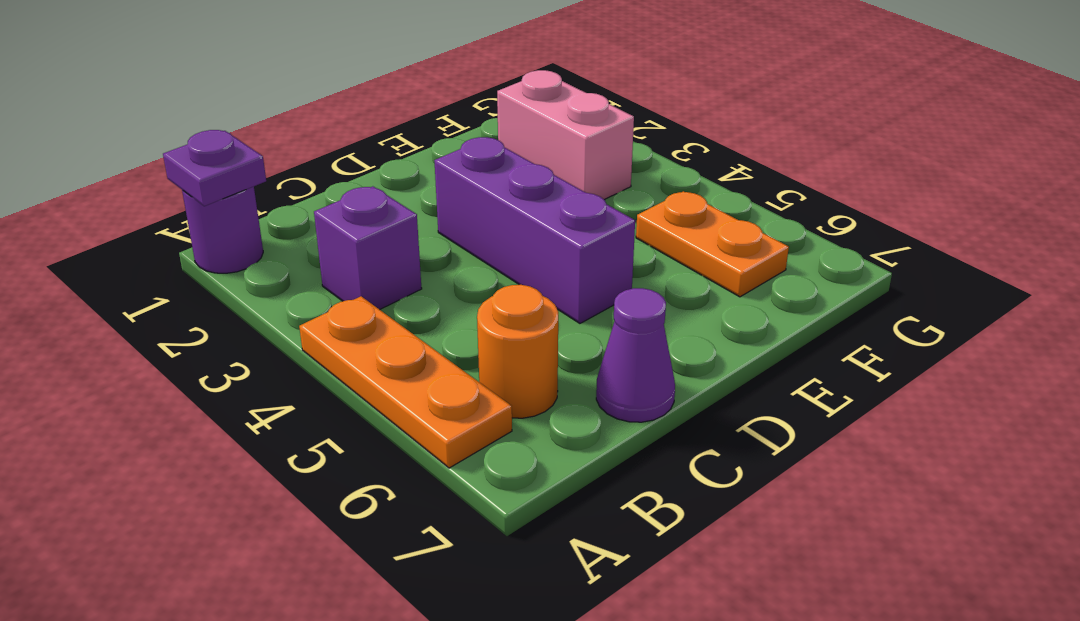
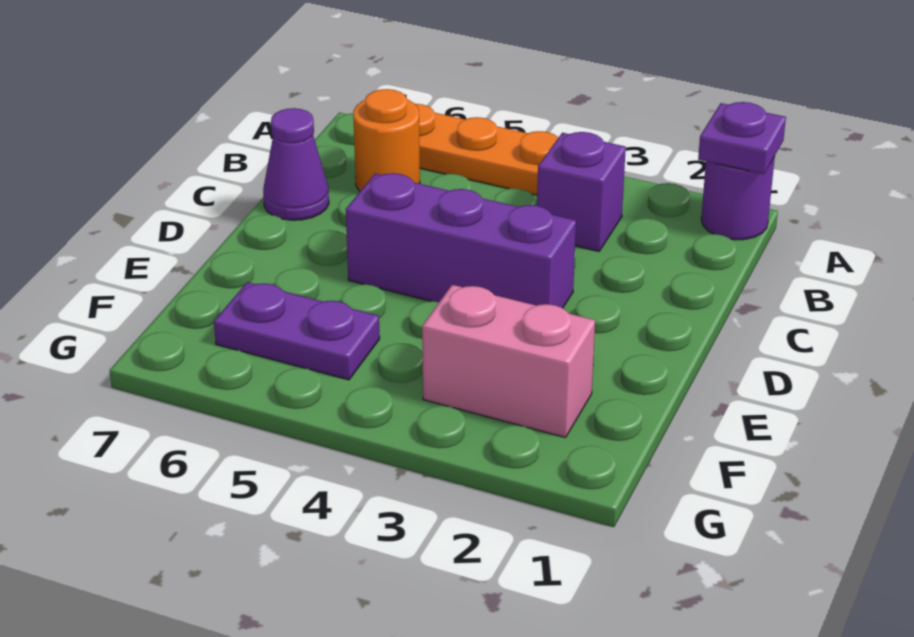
orange plate F5:F6 level 1 -> purple plate F5:F6 level 1

